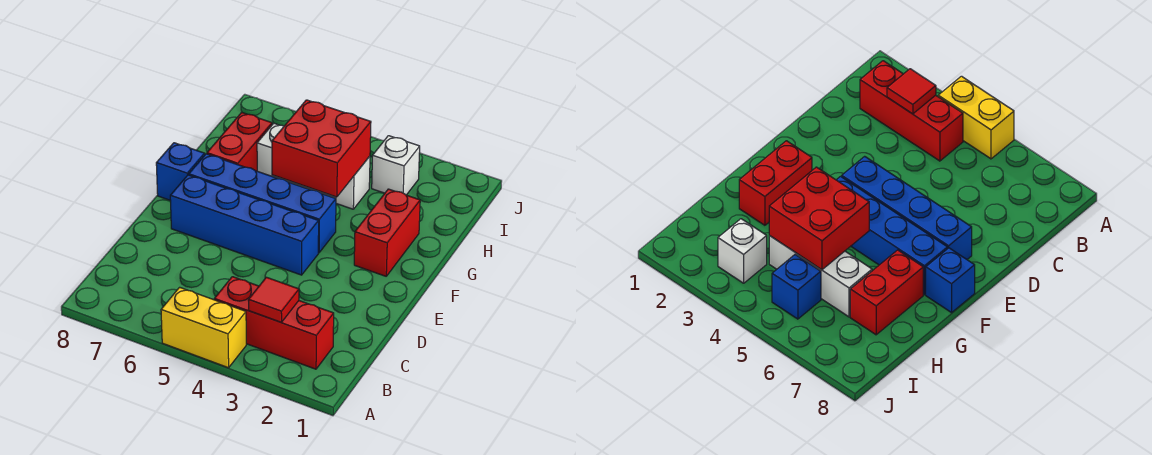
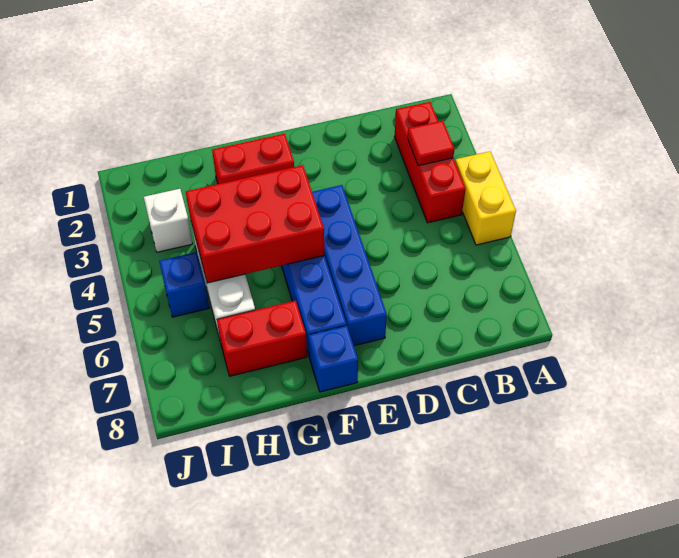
red brick G4:H5 level 2 -> red brick F4:H5 level 2

